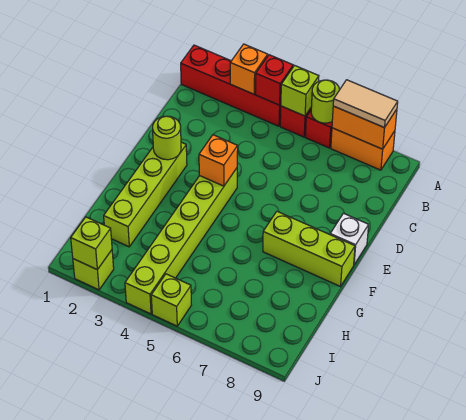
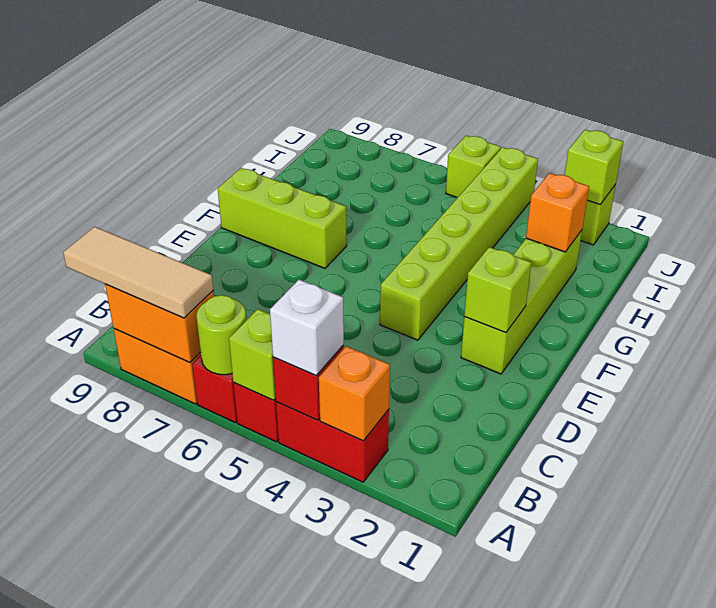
red brick A1:A4 level 1 -> red brick A3:A4 level 1
tan tile A7:A8 level 3 -> tan tile A7:A9 level 3
lime round brick E2 level 2 -> lime brick E2 level 2
orange brick E4 level 2 -> orange brick H2 level 2
white brick E9 level 1 -> white brick A4 level 3

